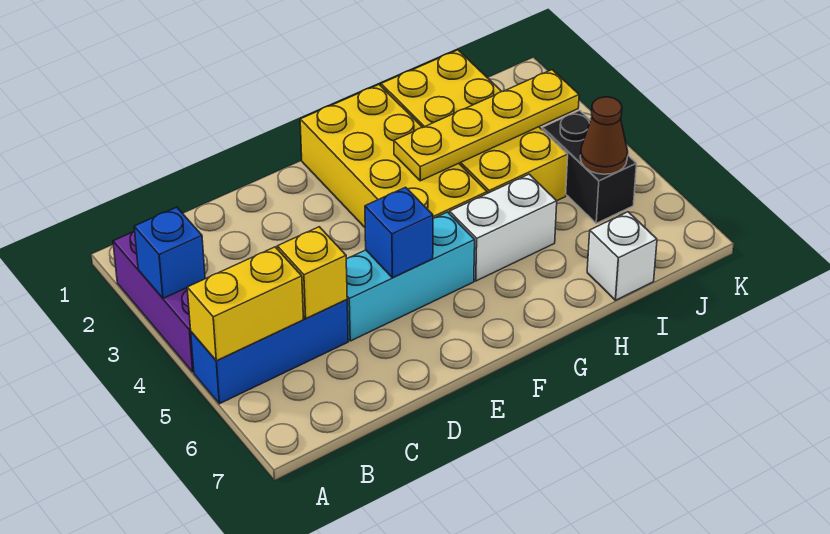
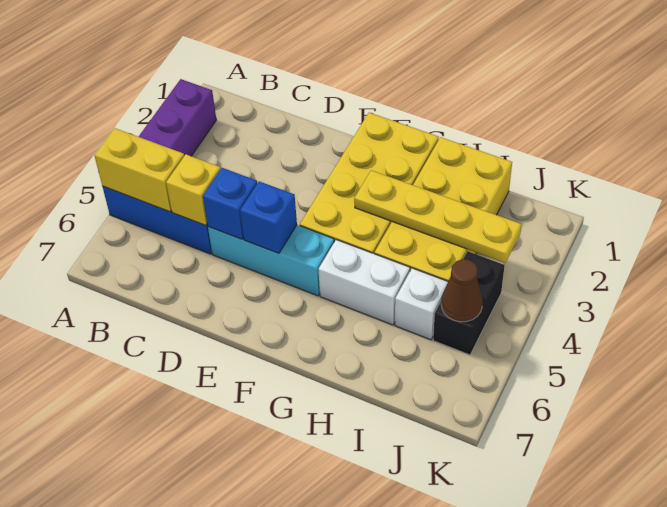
blue brick A3 level 2 -> blue brick D5 level 2
white brick I7 level 1 -> white brick I5 level 1

